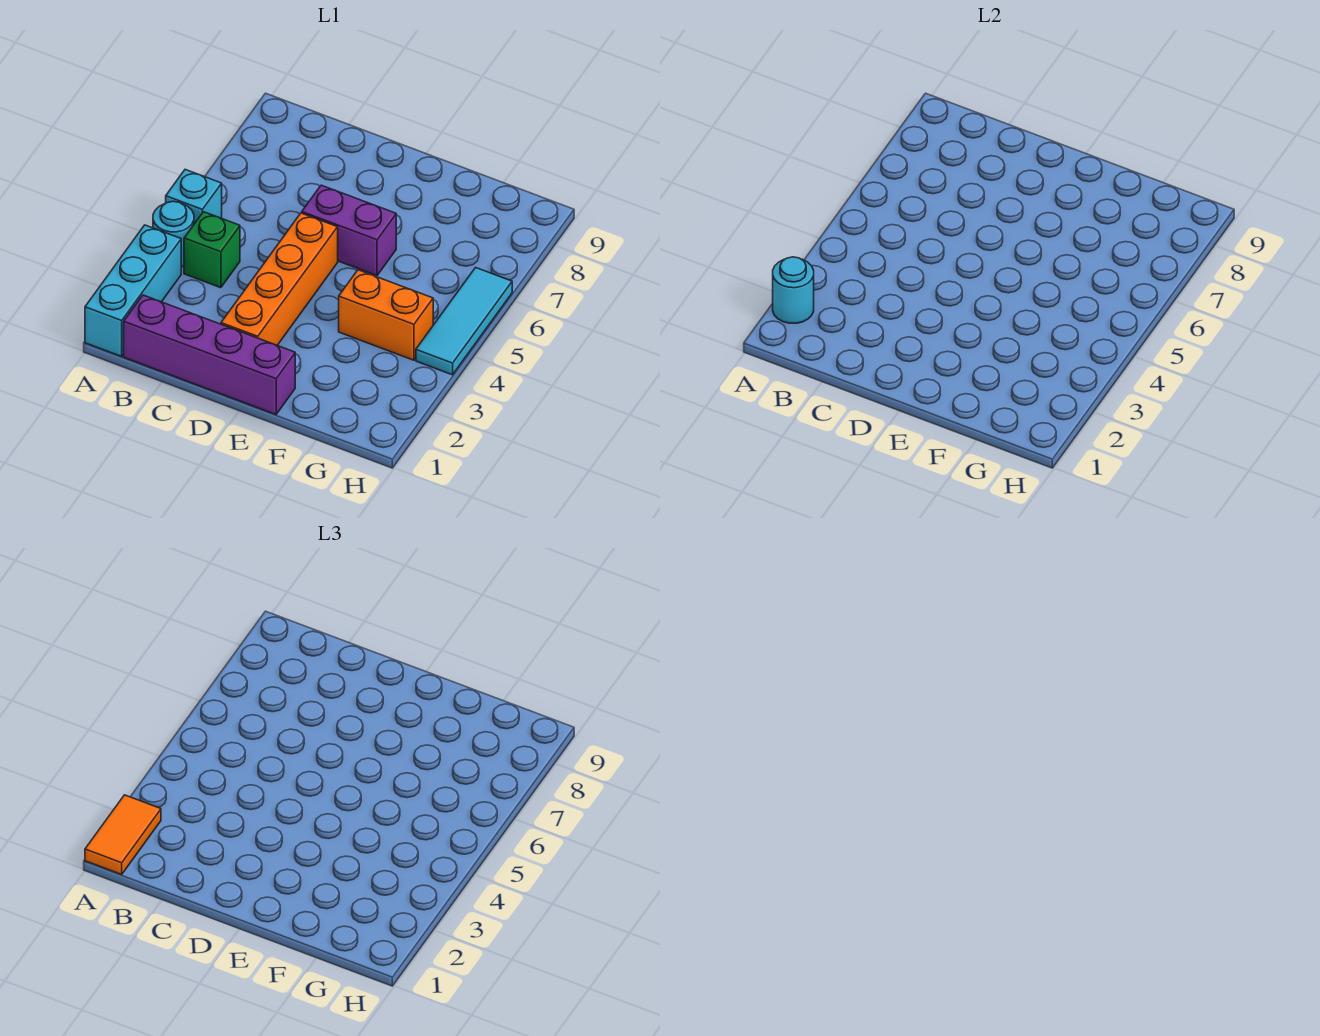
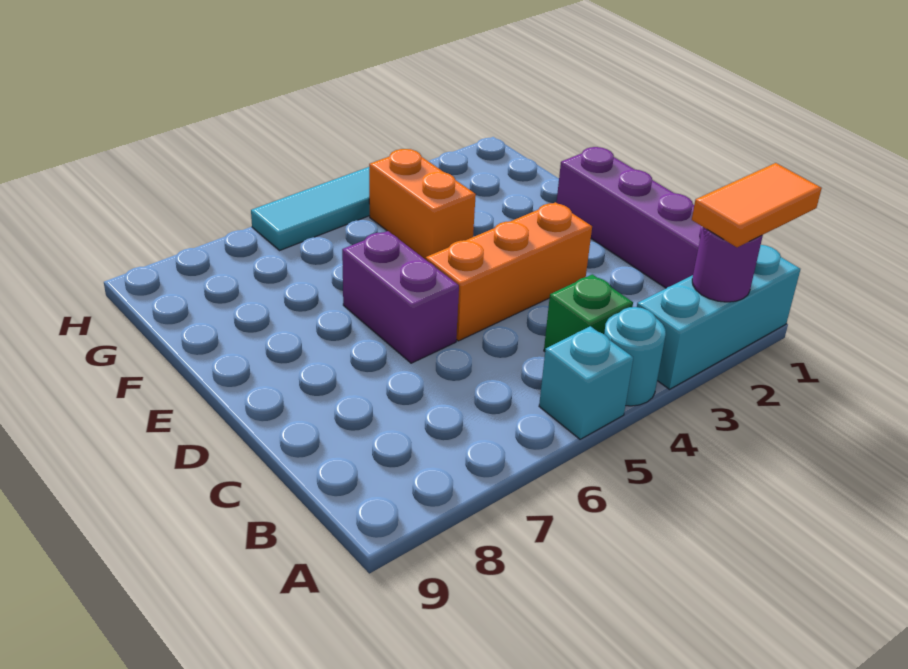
cyan round brick A2 level 2 -> purple round brick A2 level 2
orange brick D2:D5 level 1 -> orange brick D3:D5 level 1

